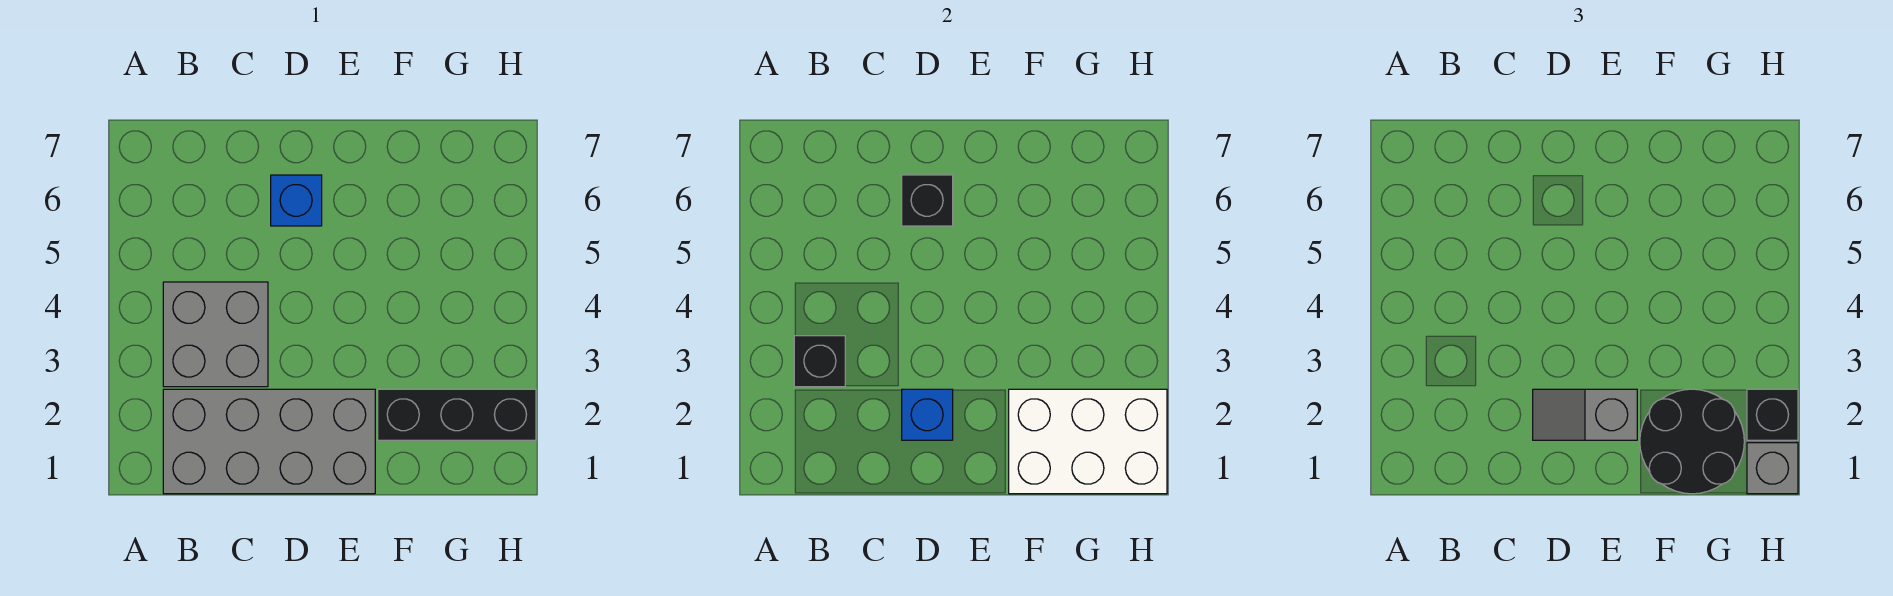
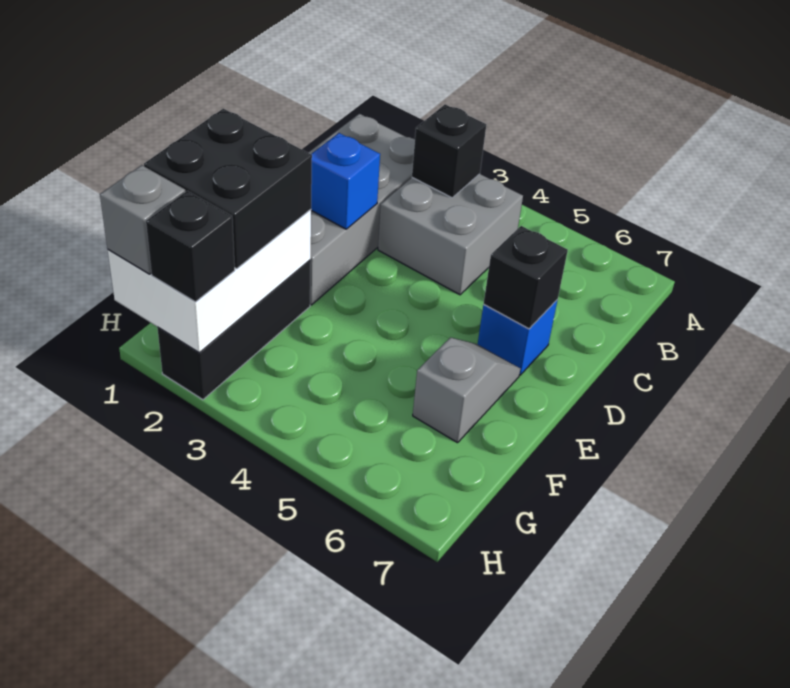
grey slope D2:E2 level 3 top E -> grey slope E6:F6 level 1 top F
black round brick F1:G2 level 3 -> black brick F1:G2 level 3

